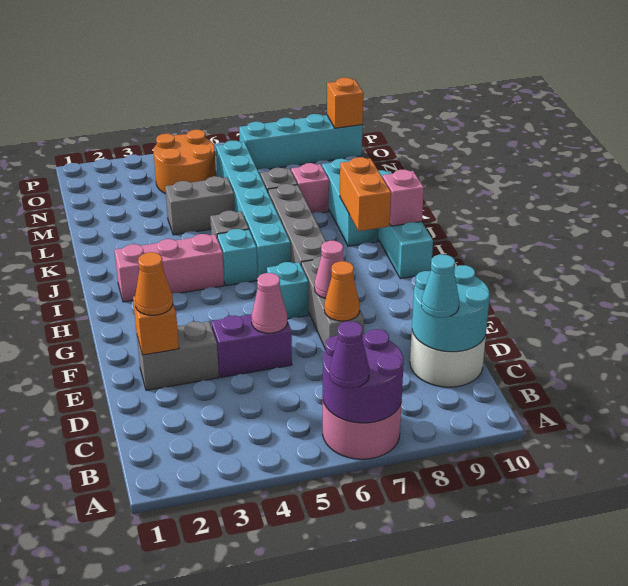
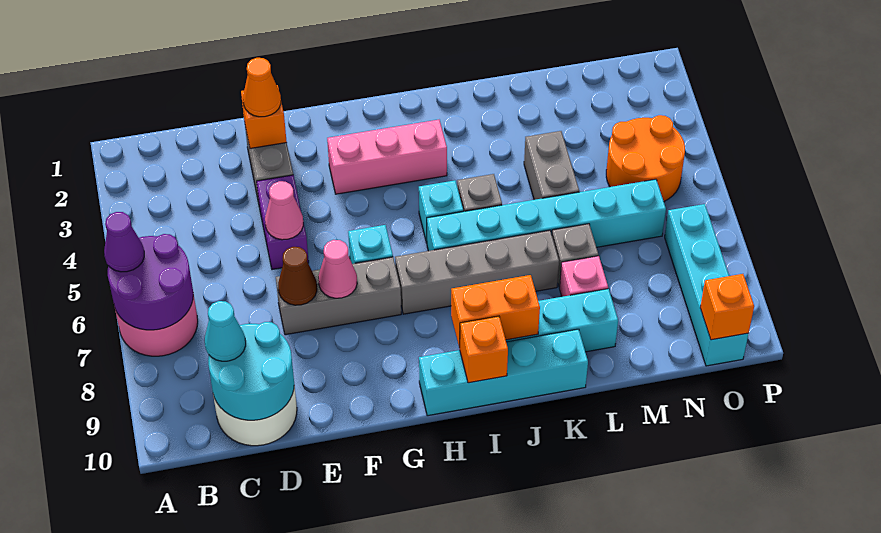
orange cone E7 level 2 -> brown cone E7 level 2
pink brick I2:I4 level 1 -> pink brick G3:I3 level 1
pink brick I10 level 2 -> orange brick I10 level 2

